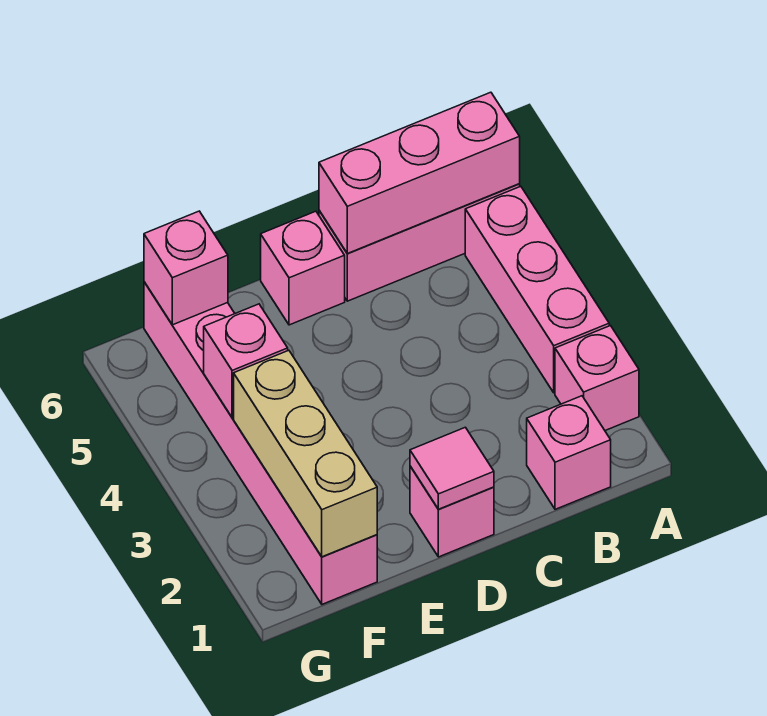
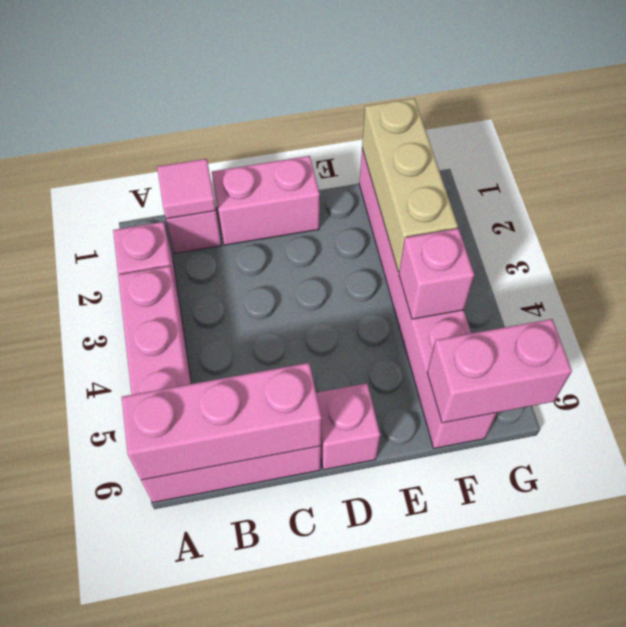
pink brick D1 level 1 -> pink brick C1:D1 level 1
pink tile D1 level 2 -> pink tile B1 level 2
pink brick F6 level 2 -> pink brick F6:G6 level 2

